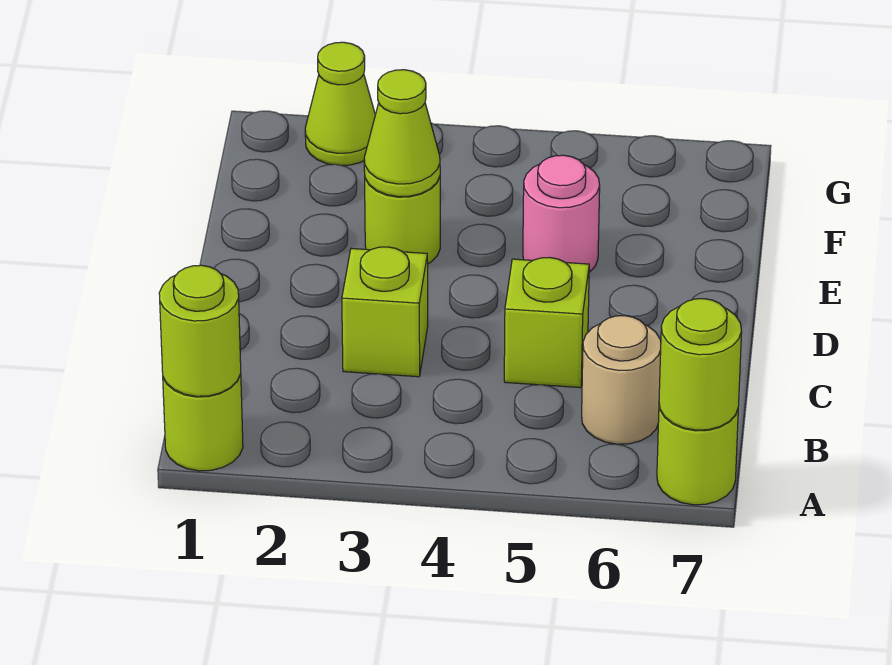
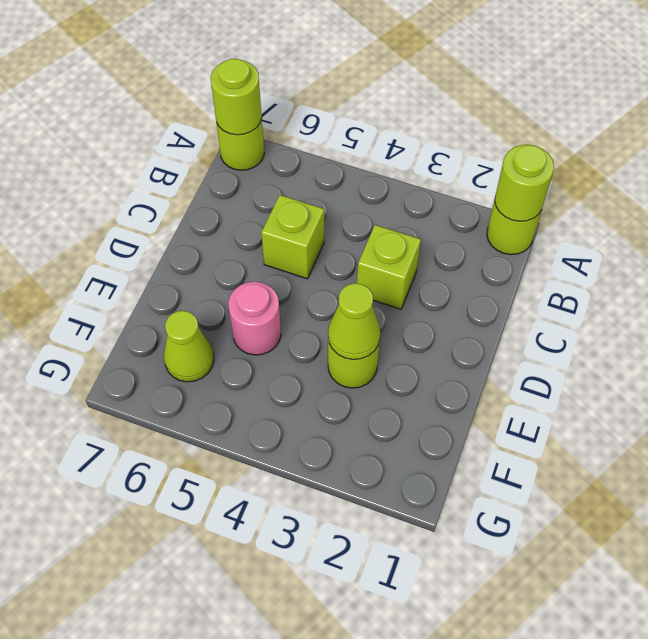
tan round brick B6 level 1 -> none
lime cone G2 level 1 -> lime cone F6 level 1

